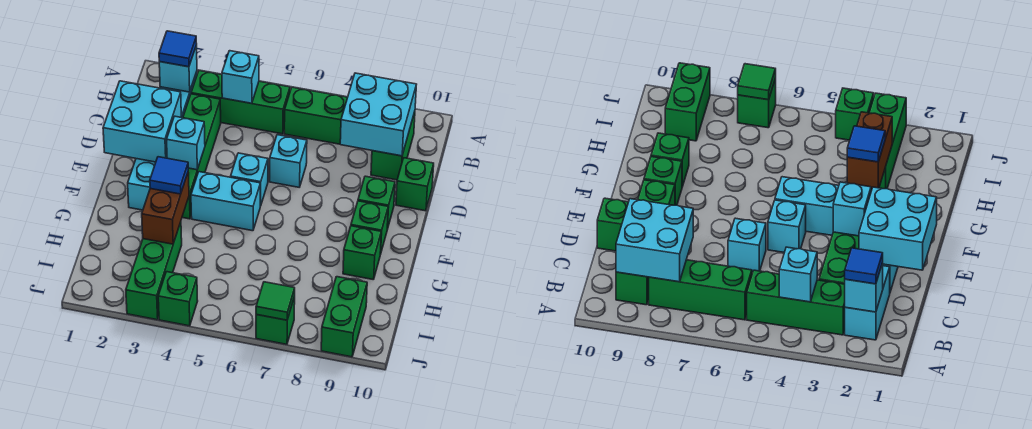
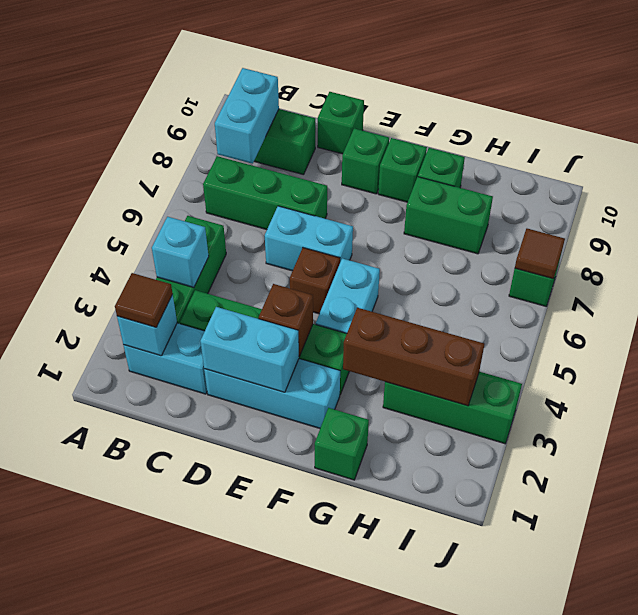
blue tile B2 level 3 -> brown tile B2 level 3
green brick B6:B8 level 1 -> green brick B7:D7 level 1
cyan brick B8:C9 level 2 -> cyan brick B8:B9 level 2
cyan brick D1:E2 level 2 -> cyan brick D2:E2 level 2
cyan brick D6 level 1 -> cyan brick D6:E6 level 1
cyan brick E3 level 2 -> brown brick E3 level 2
cyan brick E5 level 1 -> brown brick E5 level 1
brown brick G3:H3 level 2 -> brown brick G3:I3 level 2
blue tile G3 level 3 -> none
green brick I9:J9 level 1 -> green brick G8:H8 level 1
green brick J4 level 1 -> green brick G1 level 1
green tile J7 level 2 -> brown tile J7 level 2

